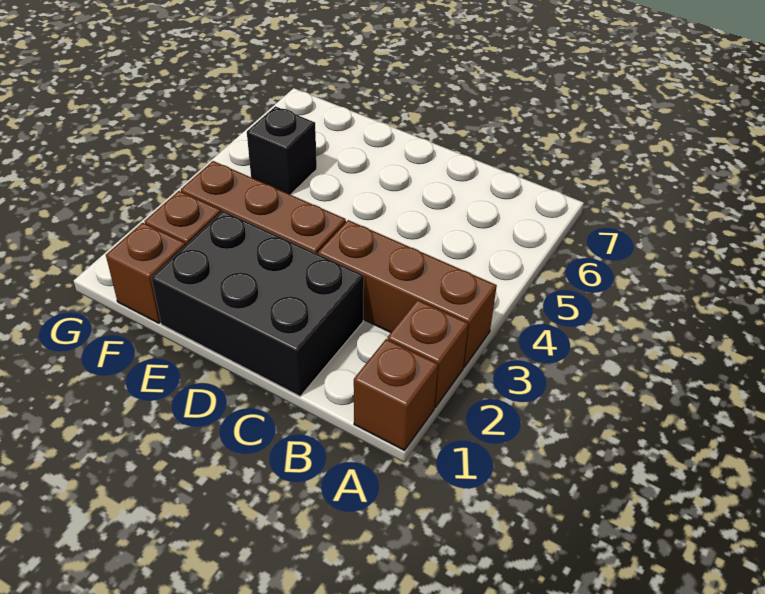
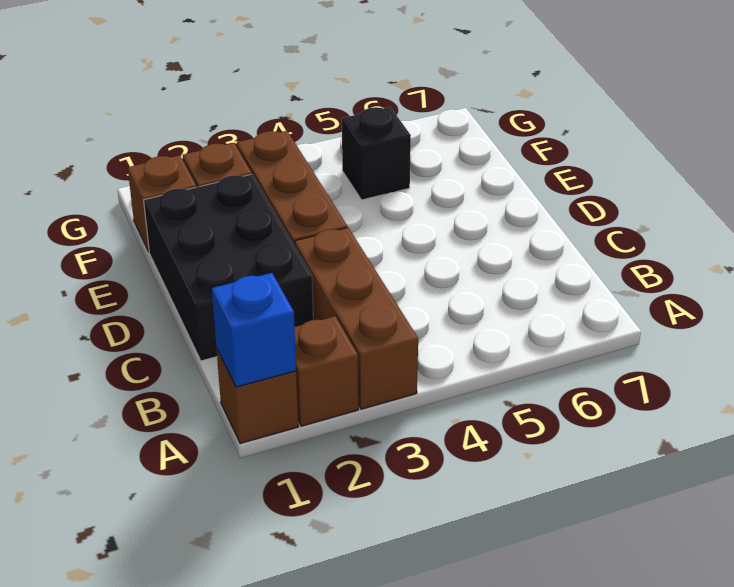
none -> blue brick A1 level 2

